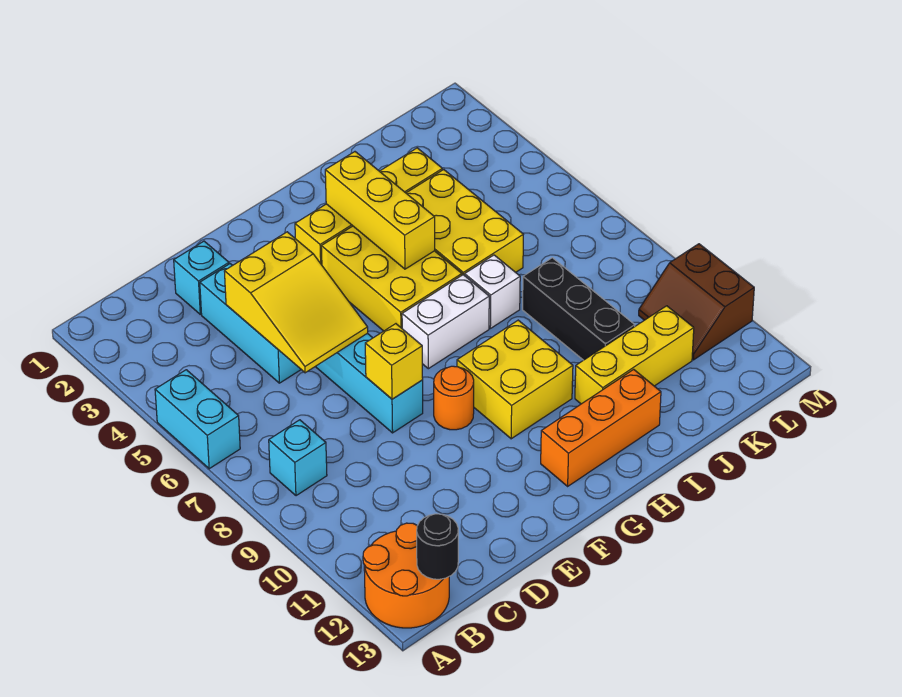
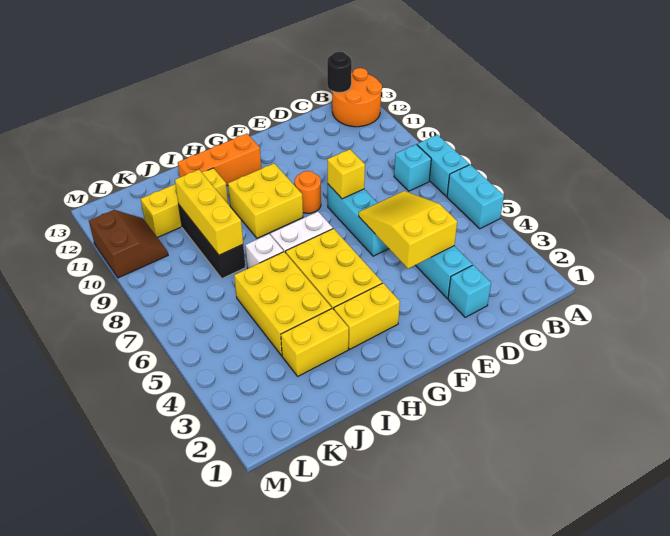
none -> cyan brick A7:A8 level 1
yellow brick H3:H5 level 2 -> yellow brick J8:J10 level 2

